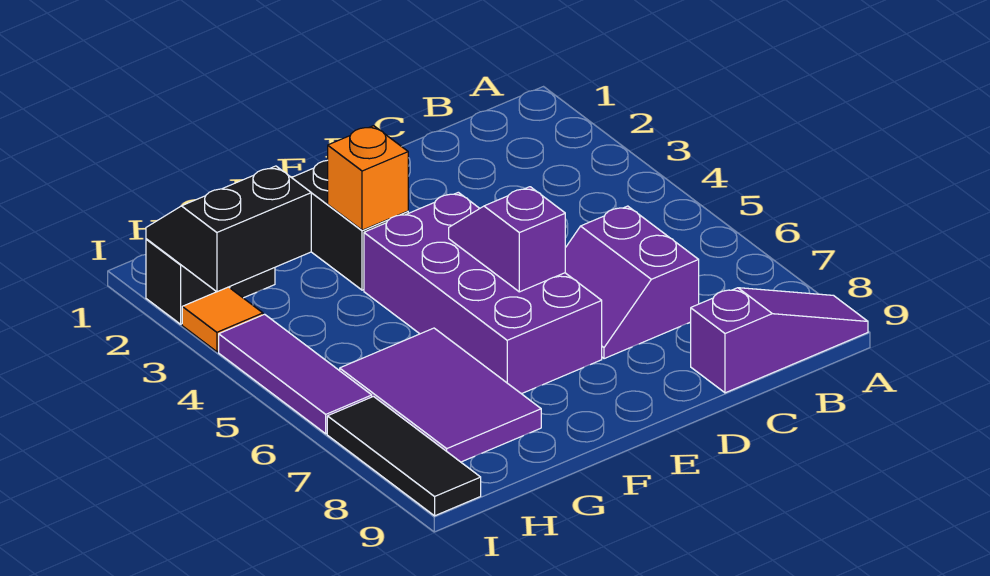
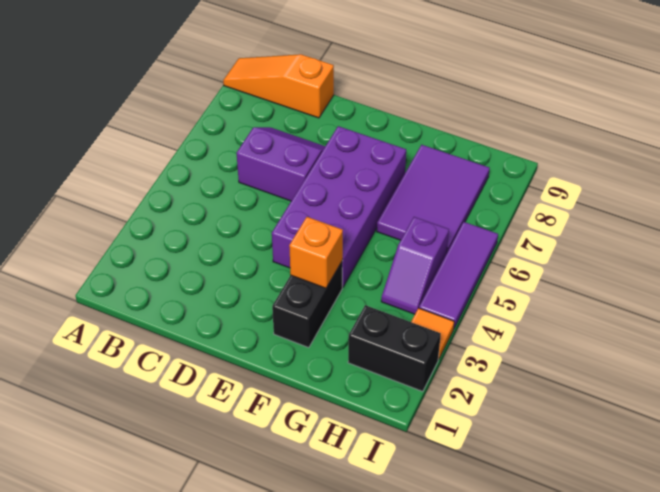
purple slope A9:C9 level 1 top C -> orange slope A9:C9 level 1 top C
purple slope C6:D7 level 1 top C -> purple slope C6:D7 level 1 top 6
purple slope E5:E6 level 2 top 6 -> purple slope H4:H5 level 1 top 5
black slope H2:I3 level 2 top 3 -> none
black tile I7:I9 level 1 -> none

